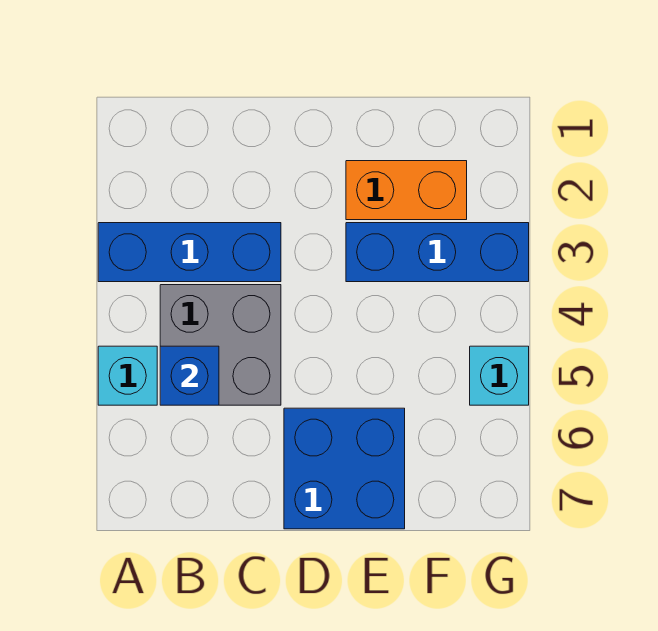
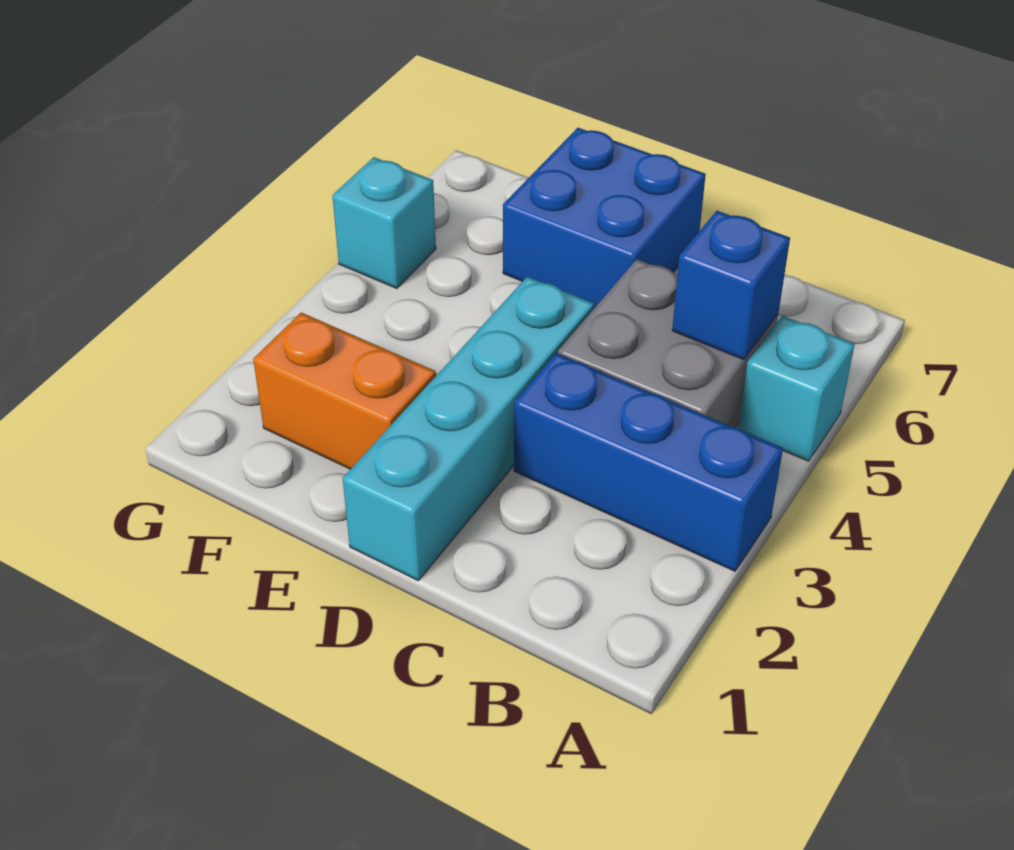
none -> cyan brick D1:D4 level 1
blue brick E3:G3 level 1 -> none

